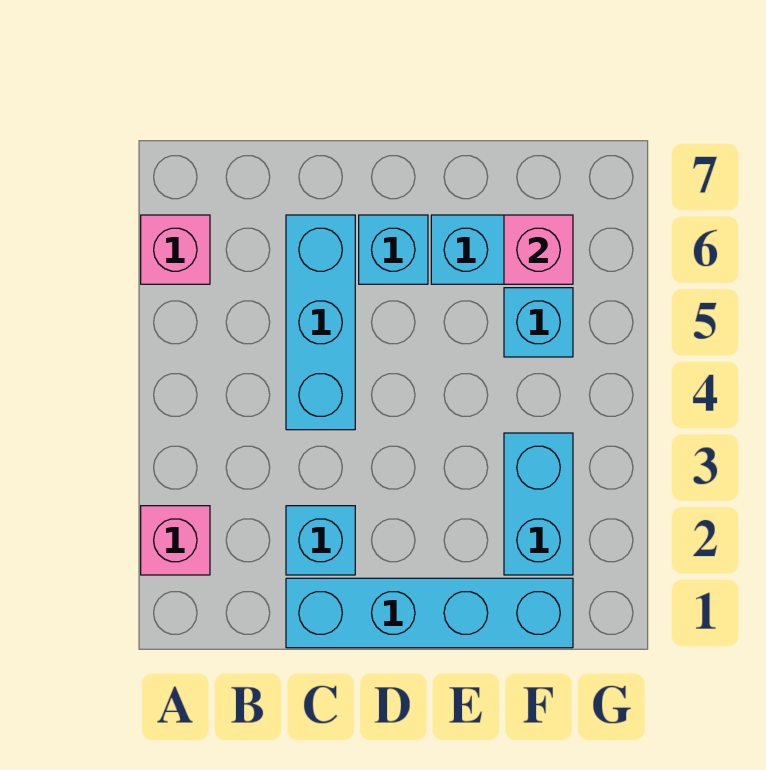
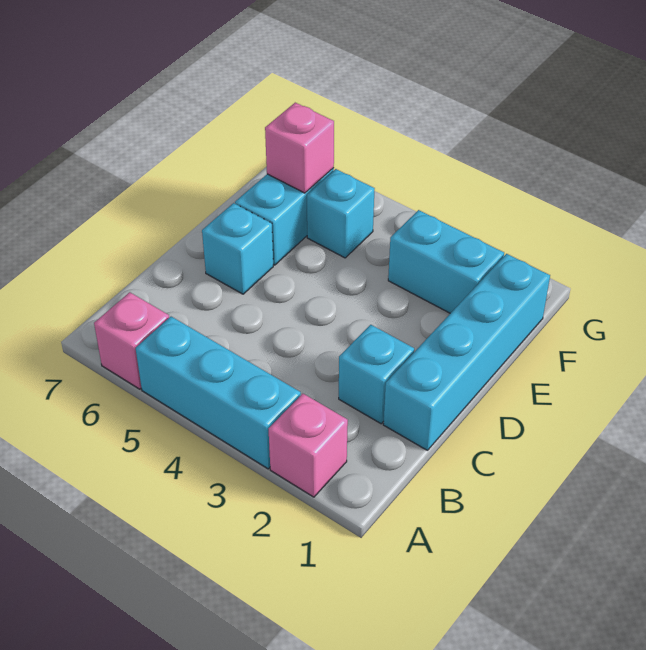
cyan brick C4:C6 level 1 -> cyan brick A3:A5 level 1

